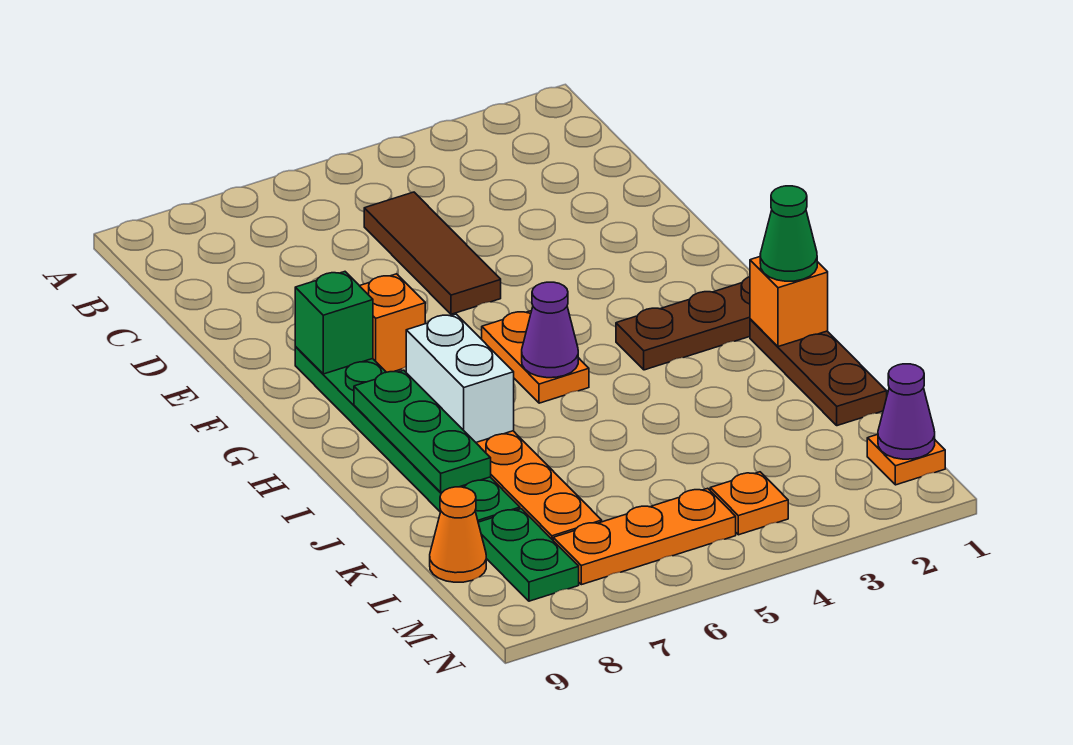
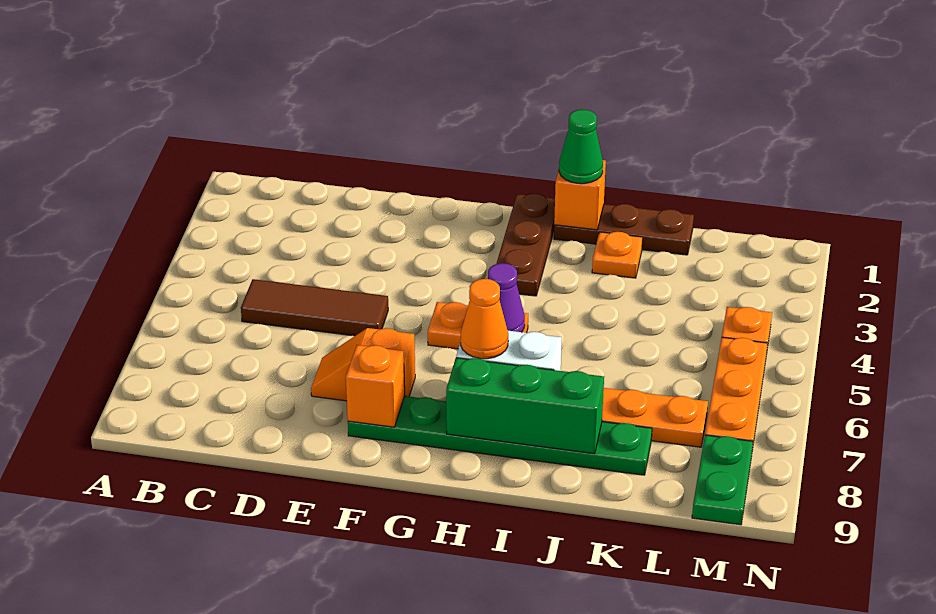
green brick F8 level 2 -> orange brick F8 level 2
green plate H8:J8 level 2 -> green brick H8:J8 level 2
green plate L8:M8 level 1 -> green plate M8:M9 level 1
orange cone L9 level 1 -> orange cone H7 level 3
orange plate M1 level 1 -> orange plate J2 level 1
purple cone M1 level 2 -> none

